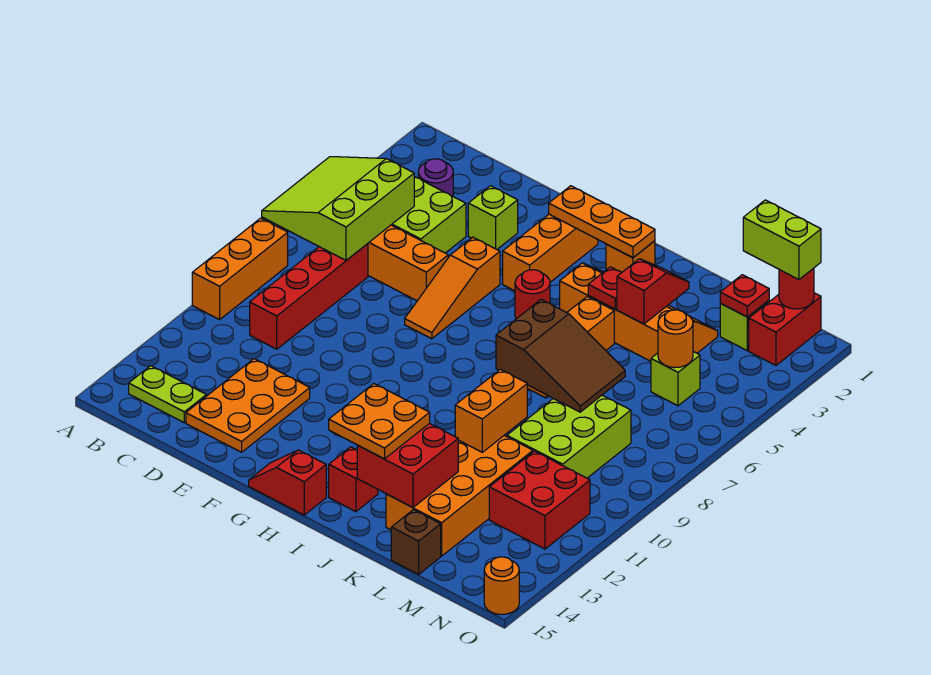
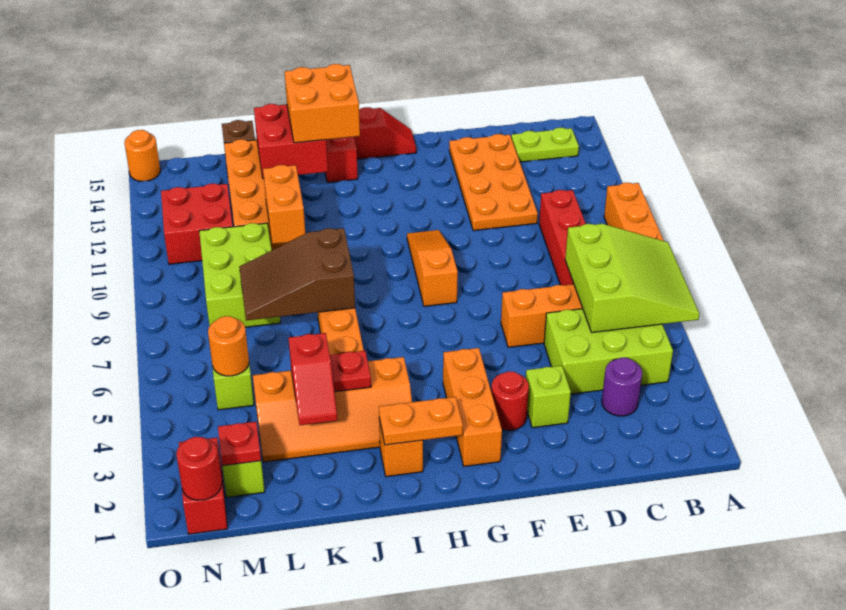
orange plate D12:E14 level 1 -> orange plate D11:E14 level 1
orange slope F5:F7 level 1 top 5 -> orange slope G8:G10 level 1 top 8
orange plate G2:I2 level 2 -> orange plate H2:I2 level 2
red round brick H5 level 1 -> red round brick F3 level 1
orange plate I13:J14 level 3 -> orange brick I13:J14 level 3
lime brick M1:N1 level 3 -> none

